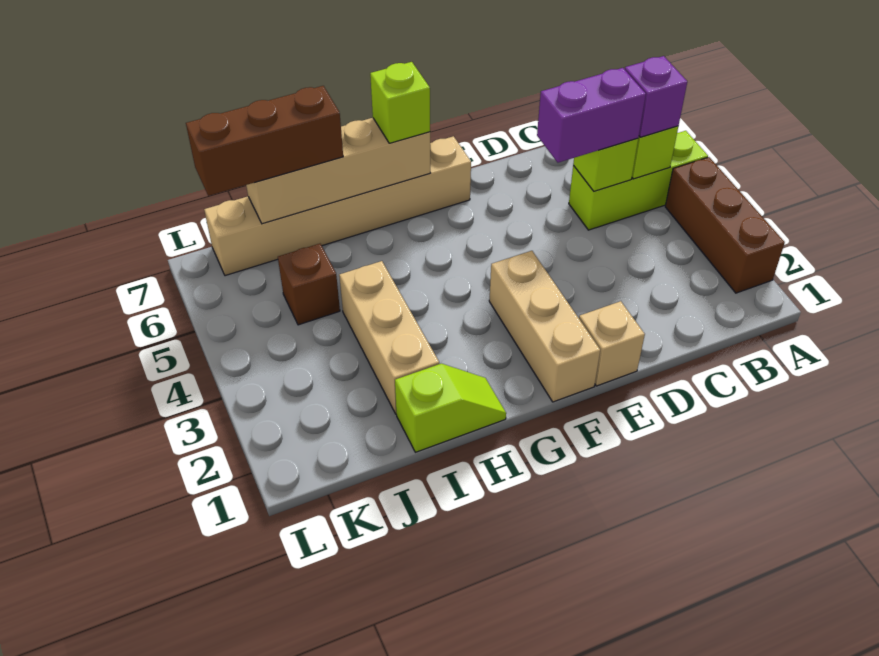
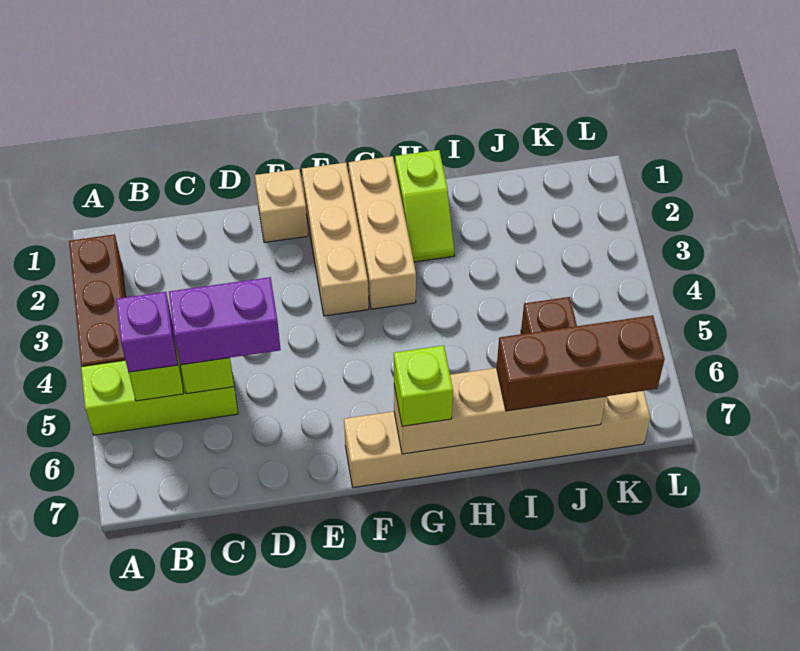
lime slope H1:I1 level 1 top I -> lime slope H1:H2 level 1 top 1
tan brick I2:I4 level 1 -> tan brick G1:G3 level 1

